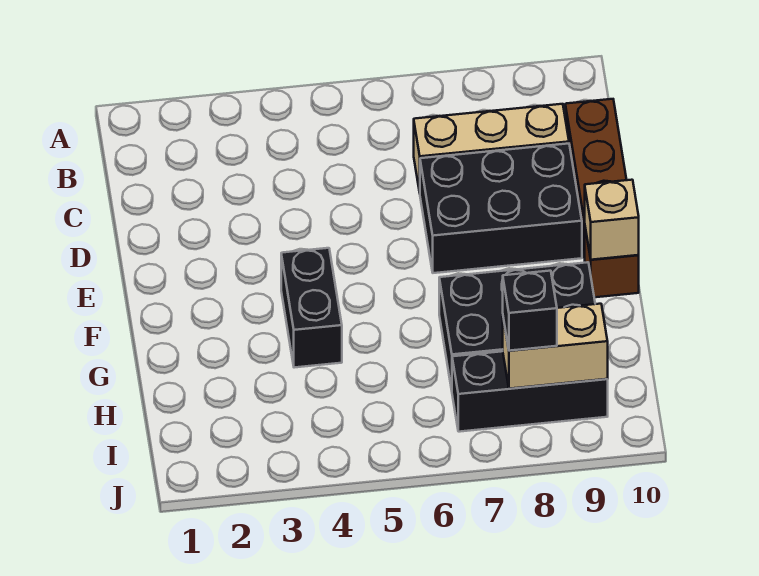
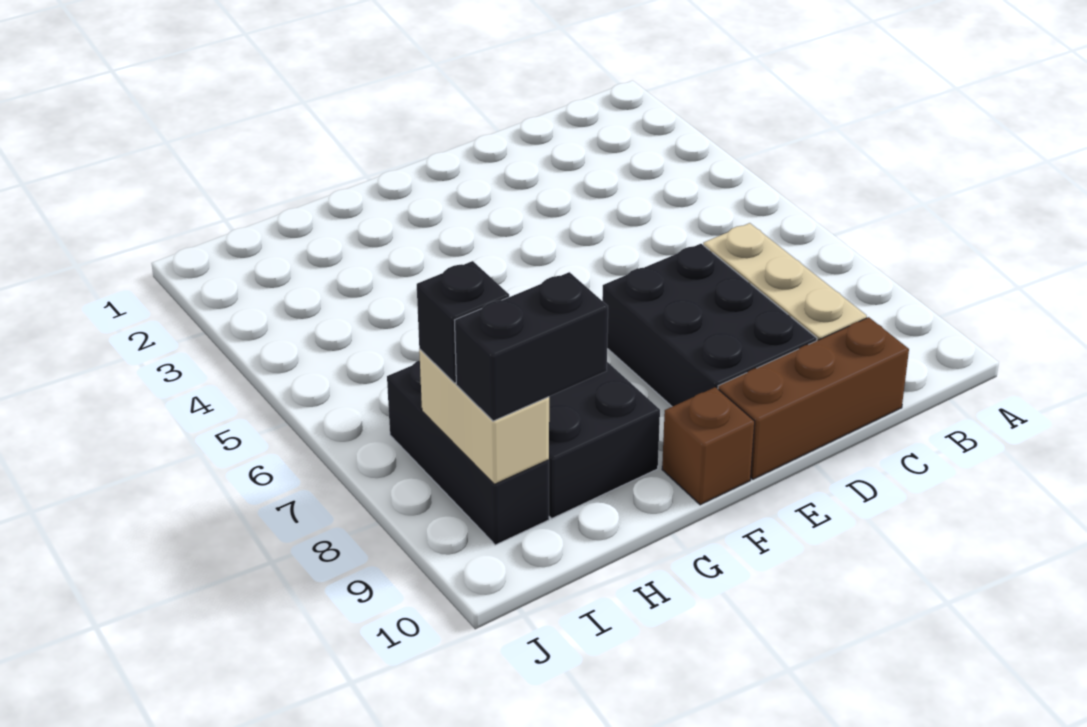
black brick F4:G4 level 1 -> black brick H9:I9 level 3
tan brick F10 level 2 -> none

